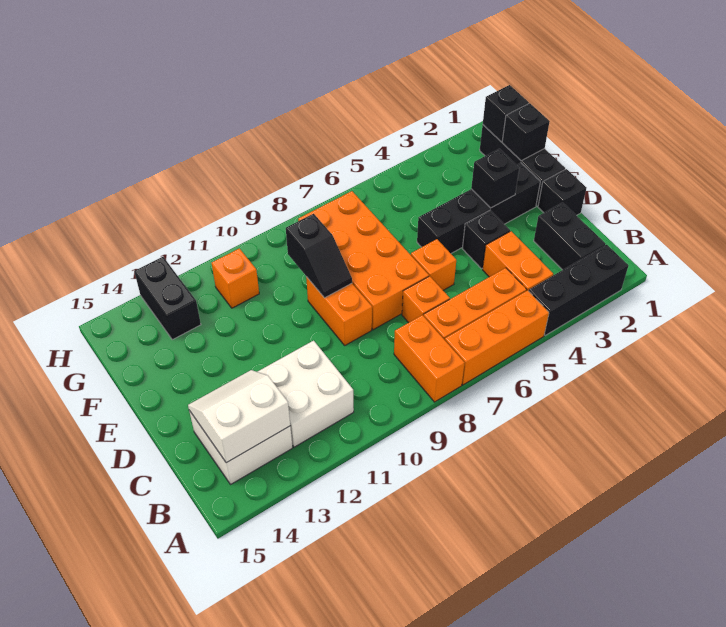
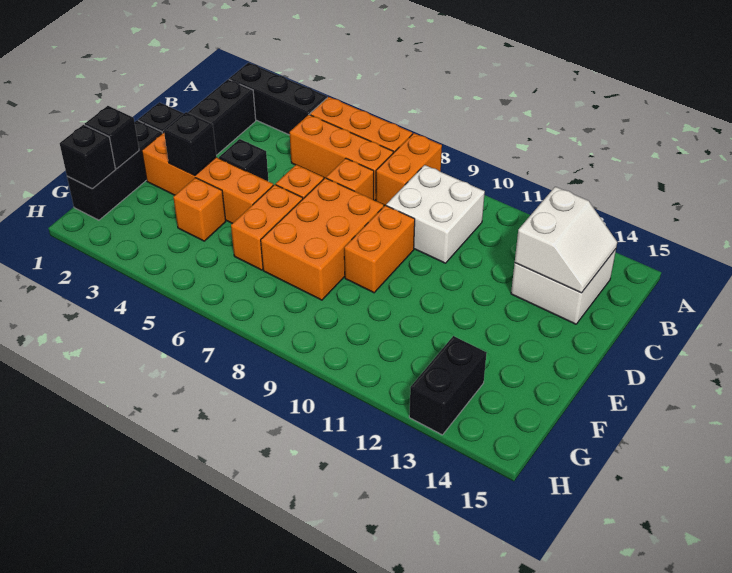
orange brick B4:C4 level 1 -> orange brick E6:F6 level 1
white brick B11:C12 level 1 -> white brick B9:C10 level 1
white slope B13:C14 level 2 top B -> white slope B13:C14 level 2 top 13
orange brick D7:G8 level 1 -> orange brick D7:F8 level 1
black brick E2:E5 level 1 -> orange brick E2:E5 level 1
black slope E9:F9 level 2 top F -> none
orange brick G11 level 1 -> orange brick F4 level 1

